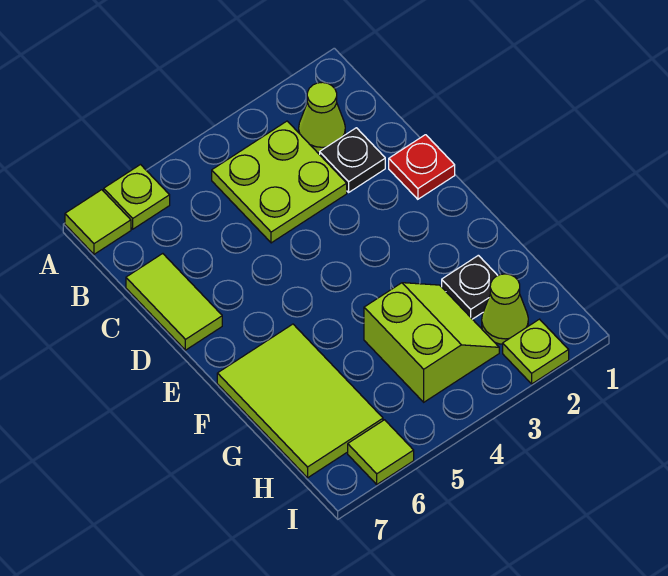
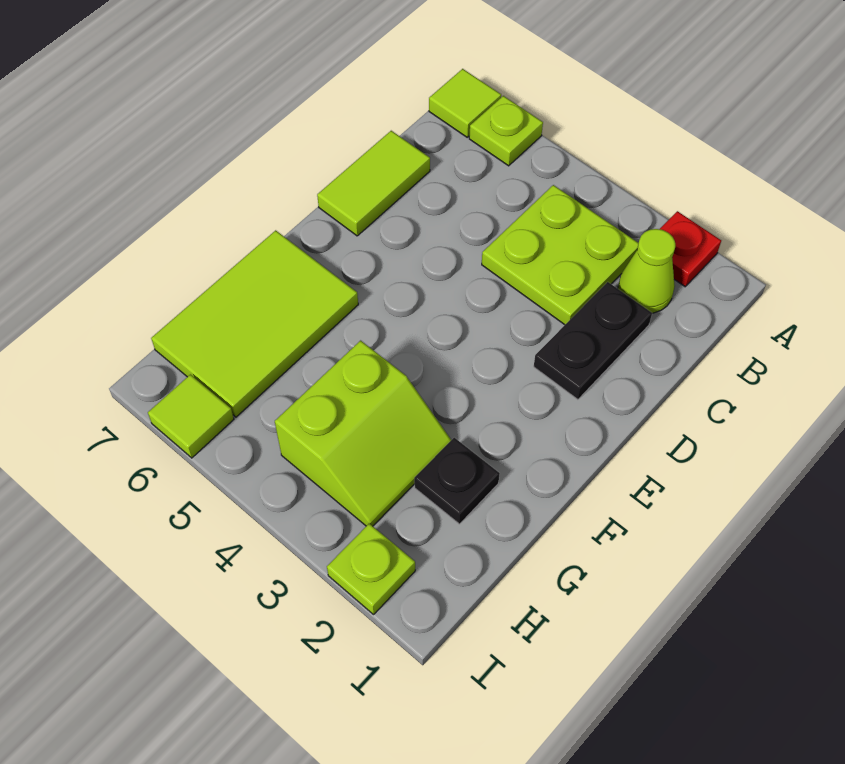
black plate C2 level 1 -> black plate C2:D2 level 1
red plate D1 level 1 -> red plate A2 level 1
lime cone H2 level 1 -> none

